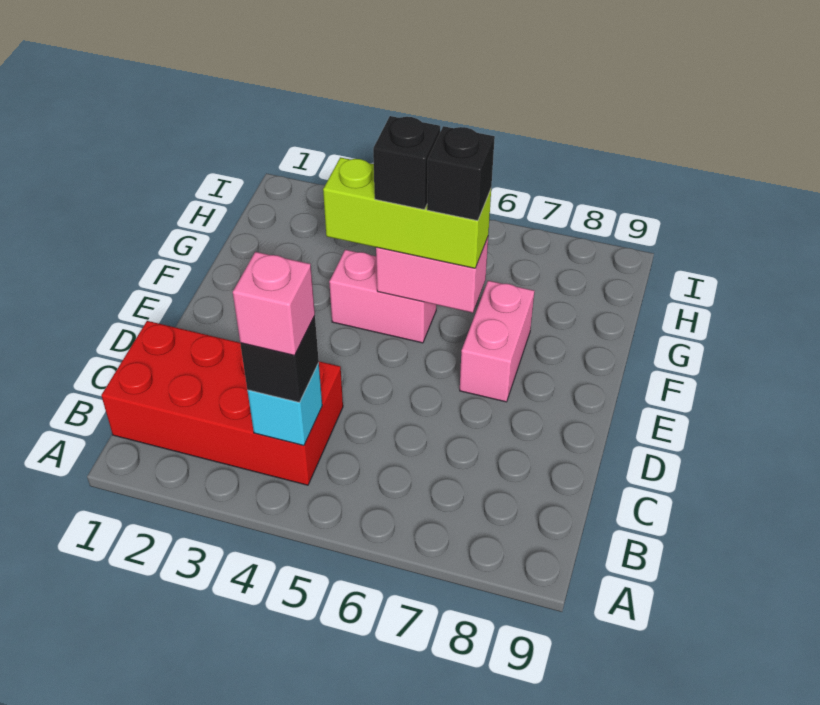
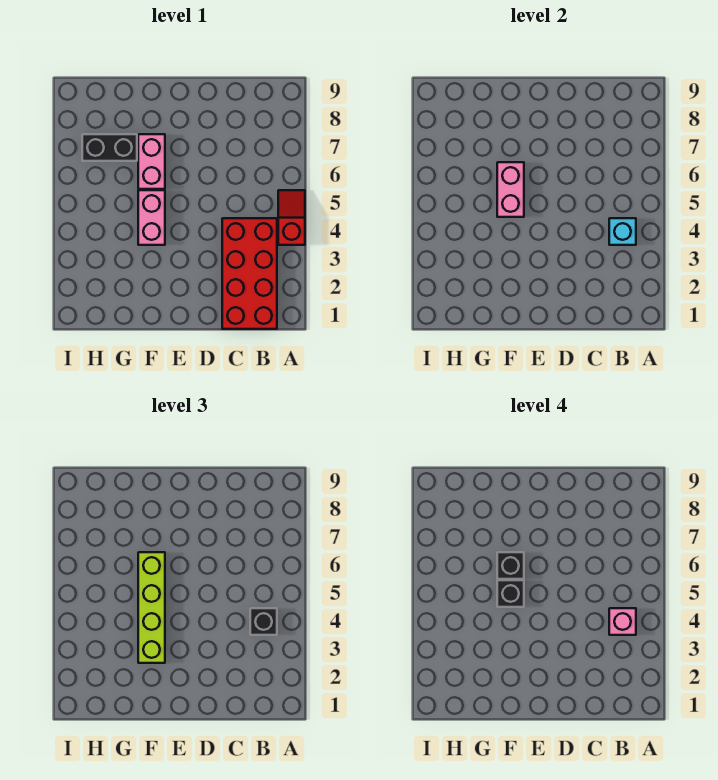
none -> red slope A4:A5 level 1 top 4
pink brick E7:F7 level 1 -> pink brick F6:F7 level 1
lime brick F4:F6 level 3 -> lime brick F3:F6 level 3
none -> black brick G7:H7 level 1

